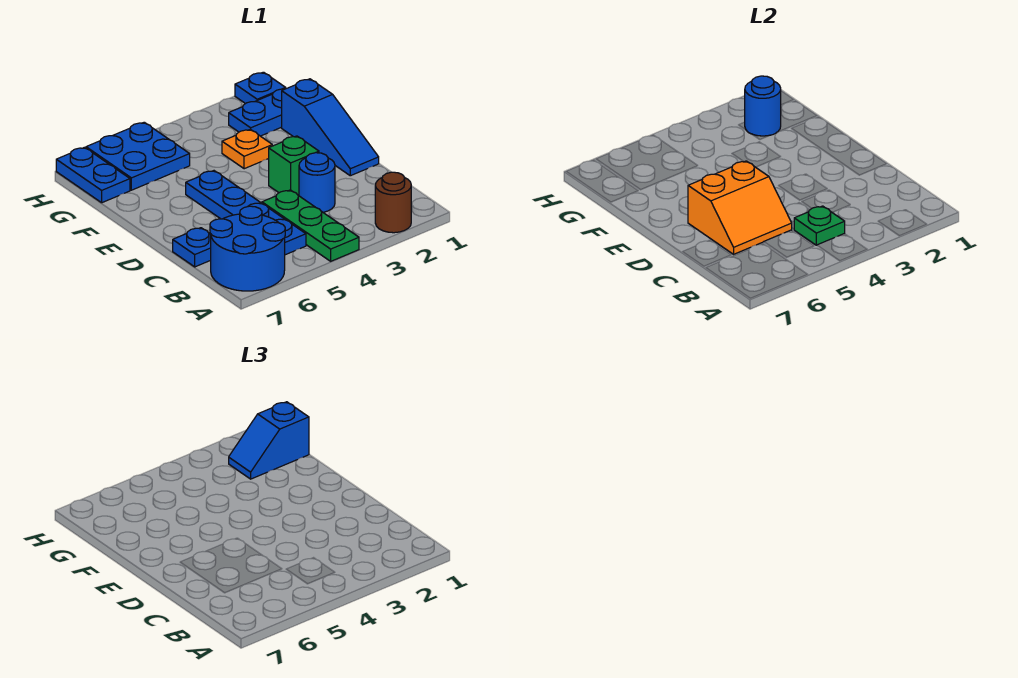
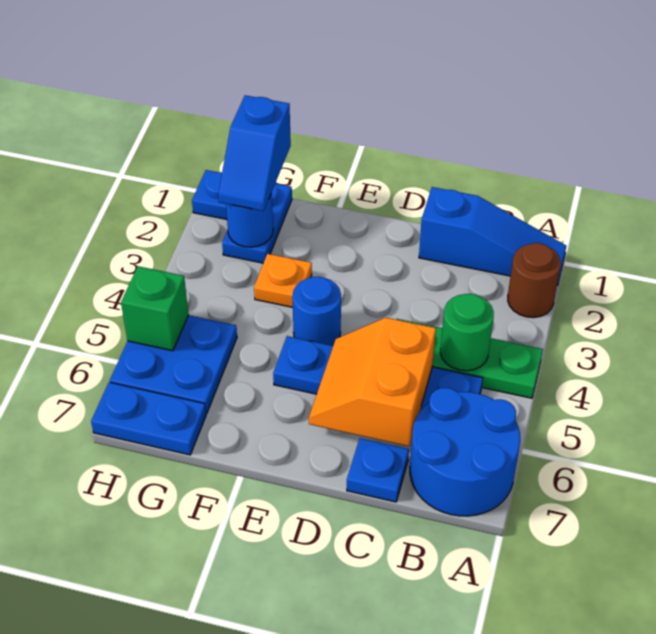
green plate B4 level 2 -> green round brick B4 level 2
blue round brick C3 level 1 -> blue round brick E4 level 1
orange slope C5:D6 level 2 top D -> orange slope C5:D6 level 2 top C
blue slope D1:F1 level 1 top F -> blue slope A1:C1 level 1 top C
green brick D3 level 1 -> green brick H5 level 2

